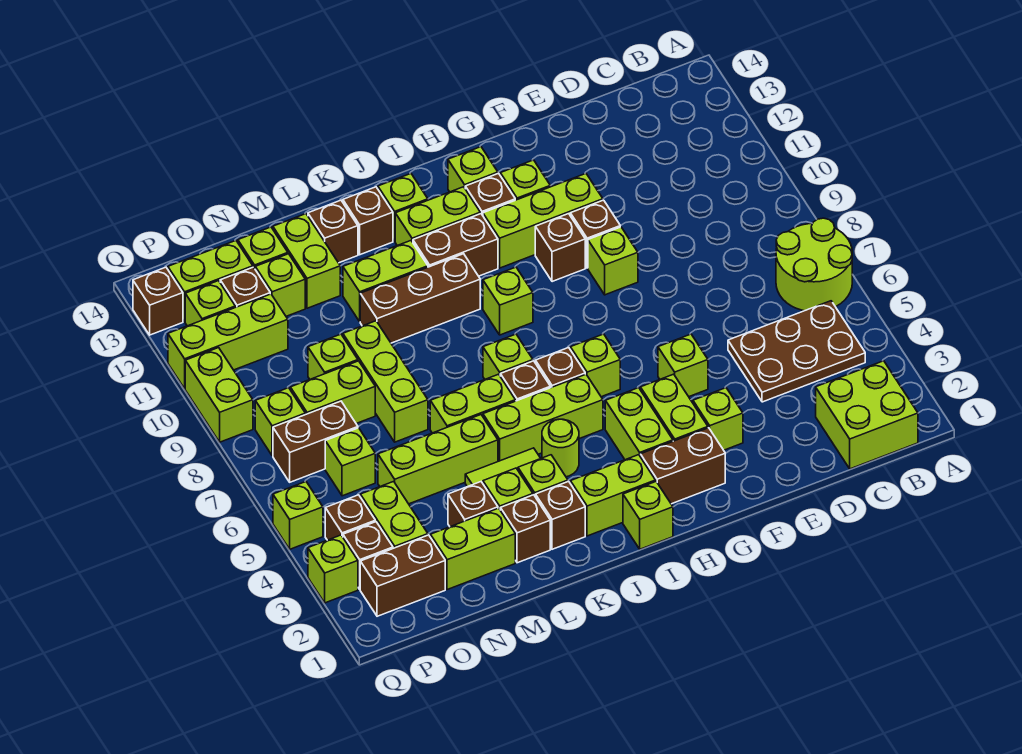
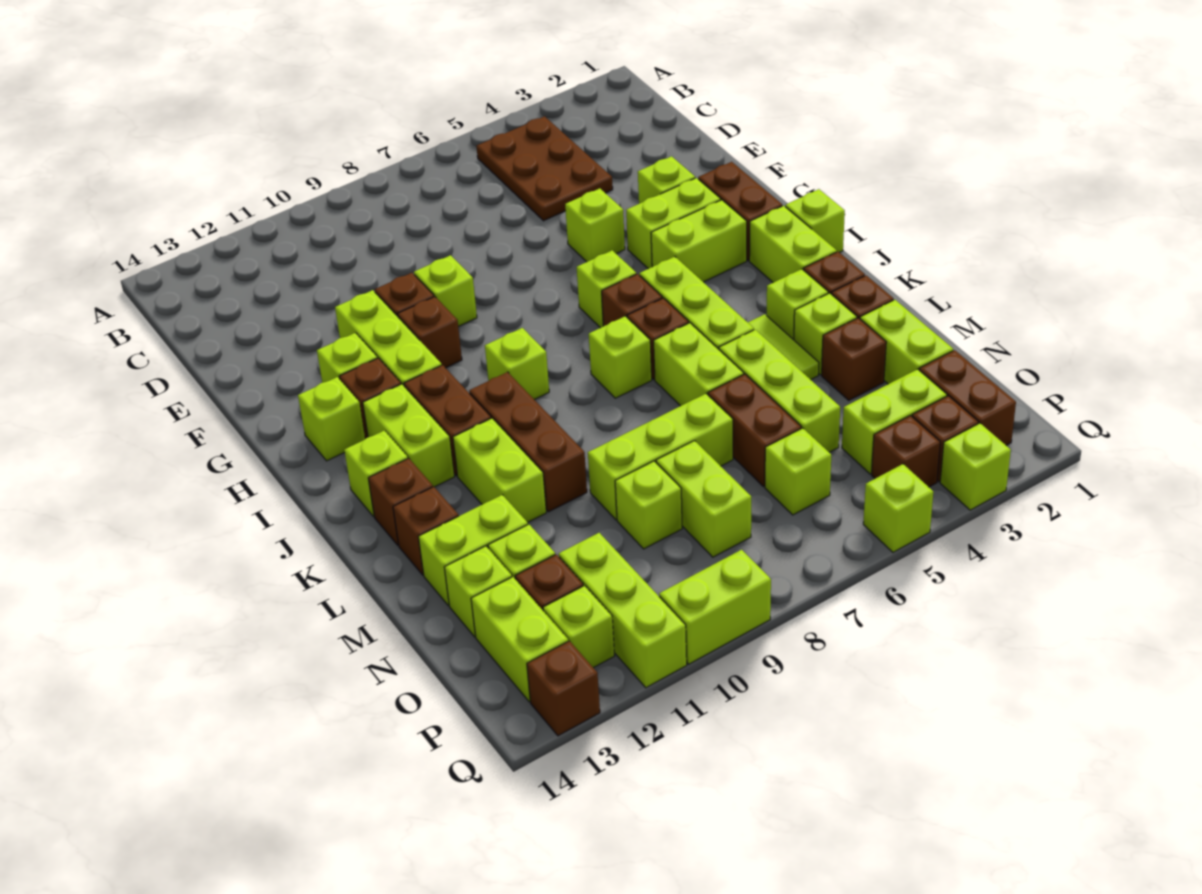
lime round brick A6:B7 level 1 -> none
lime brick B1:C2 level 1 -> none
lime round brick J4 level 1 -> none
brown brick O7:P7 level 1 -> brown brick M6:N6 level 1
lime brick P8 level 1 -> none

